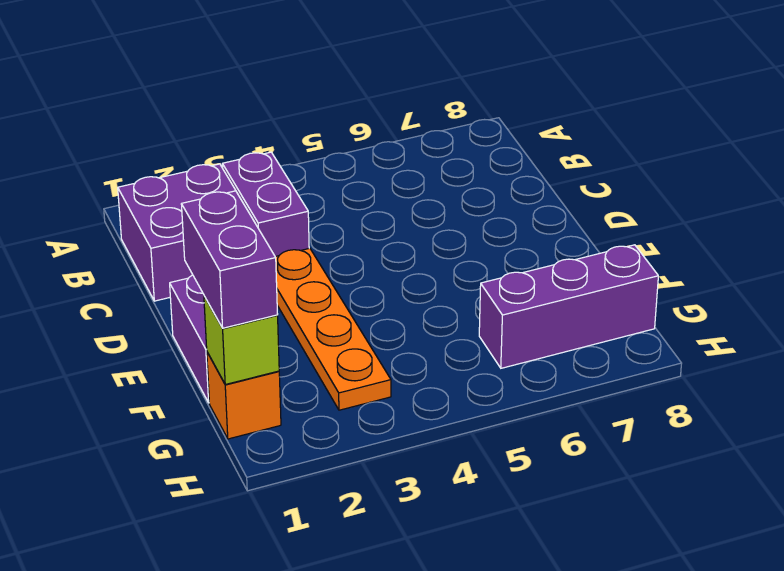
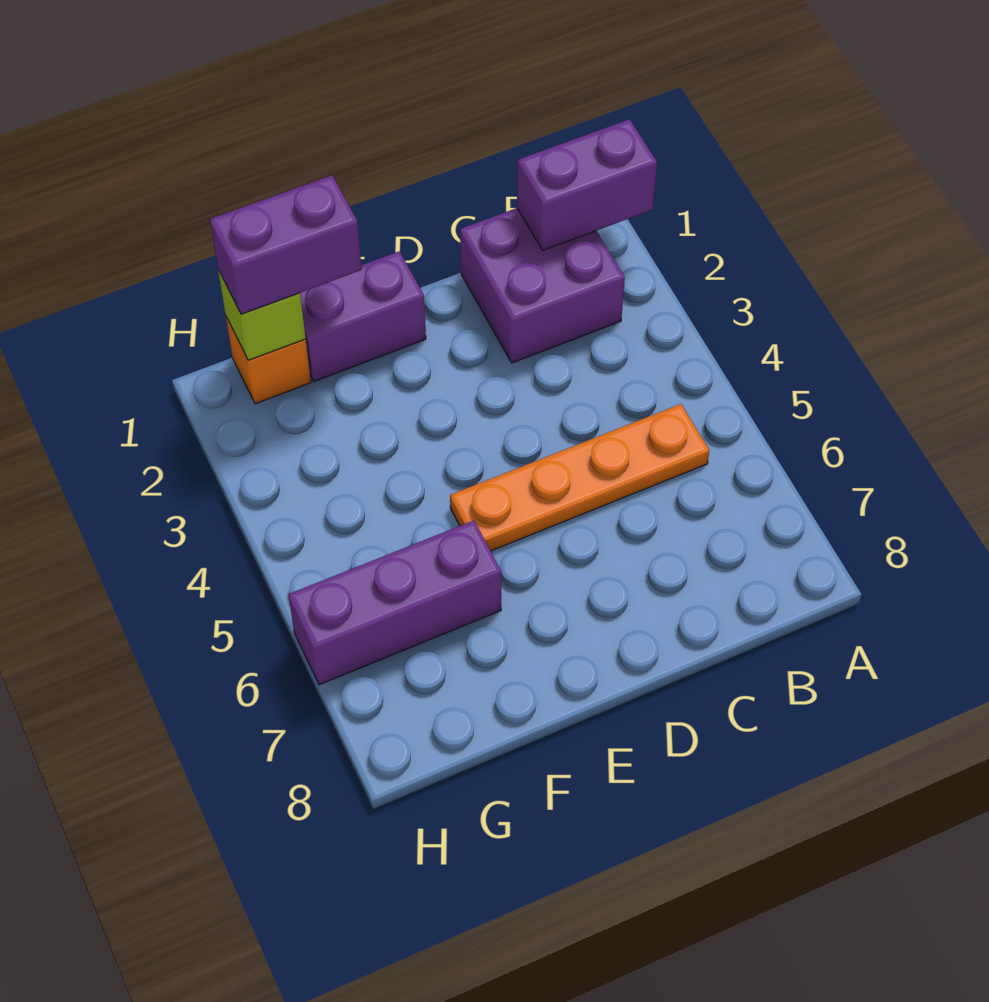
purple brick B3:C3 level 1 -> purple brick A1:B1 level 2
orange plate D3:G3 level 1 -> orange plate B5:E5 level 1
purple brick G6:G8 level 1 -> purple brick F6:H6 level 1

